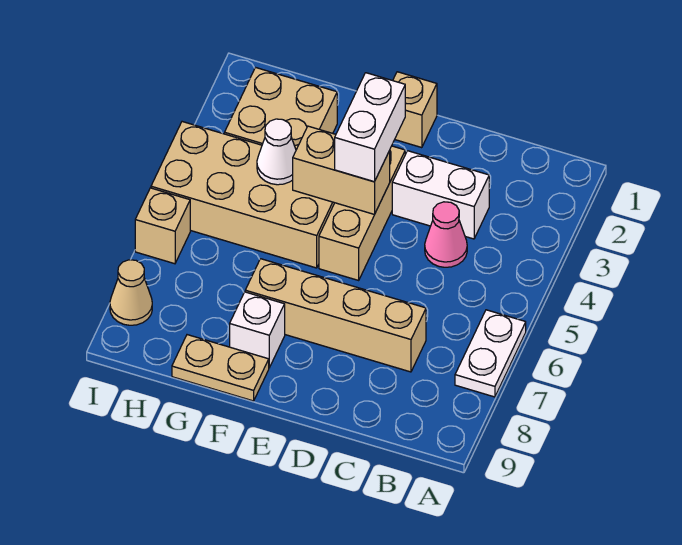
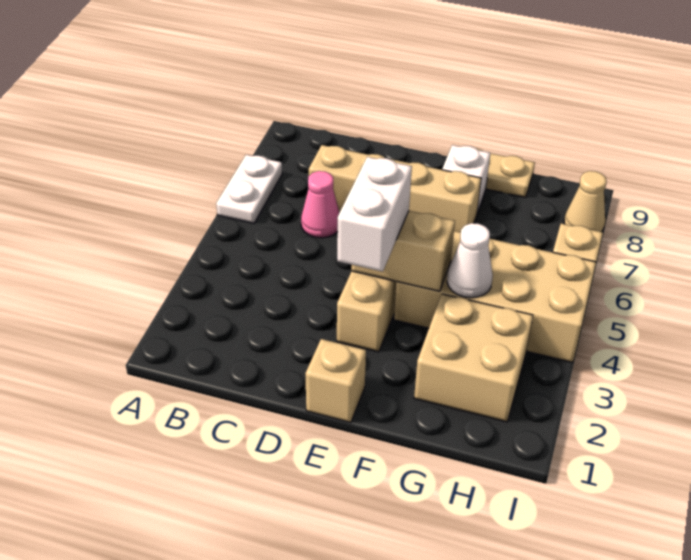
white brick C3:D3 level 1 -> none
pink cone C4 level 1 -> pink cone C6 level 1

